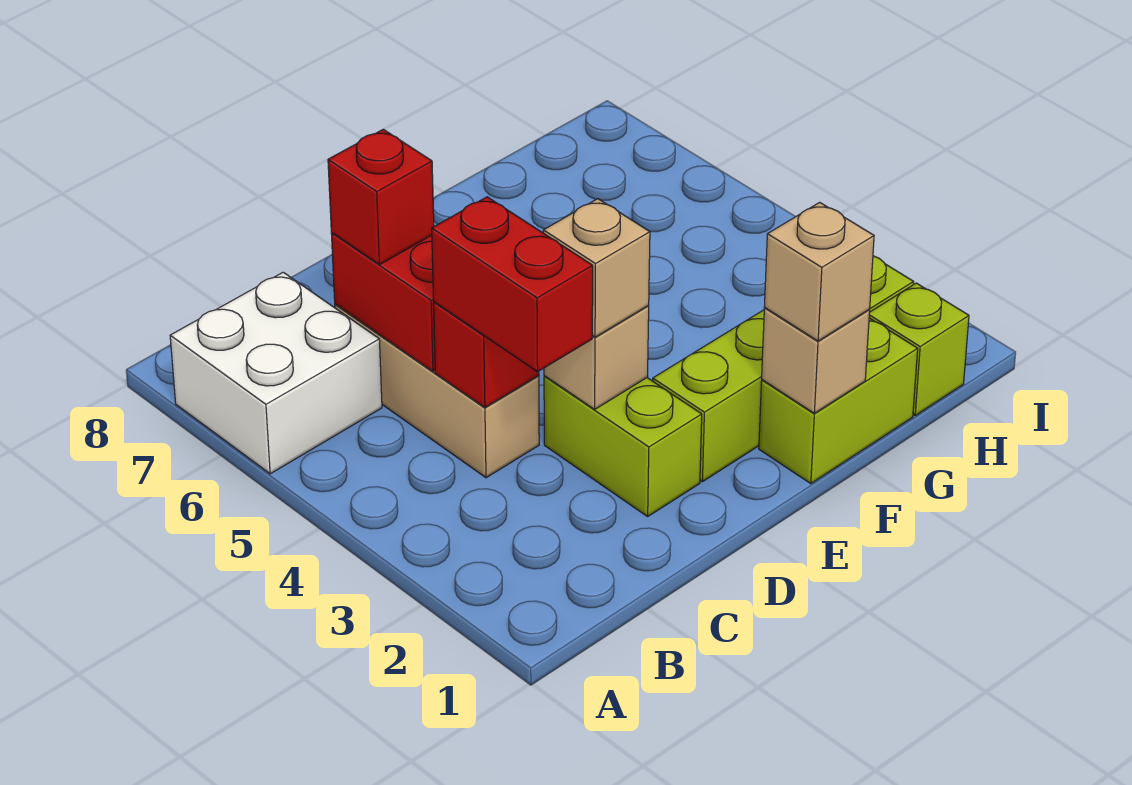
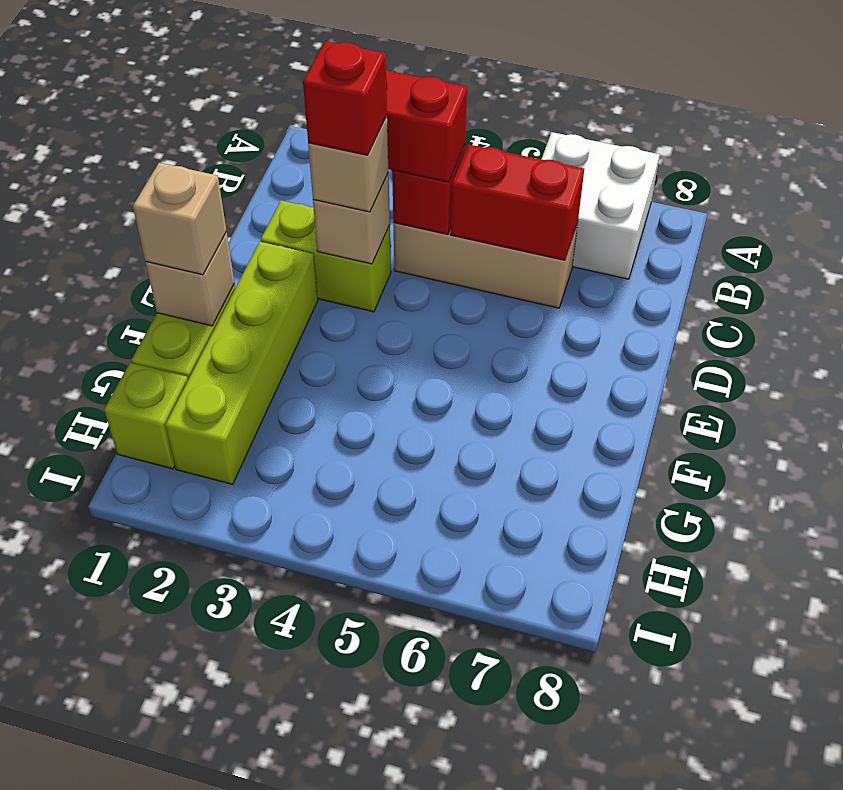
red brick C6 level 3 -> red brick D3 level 4

